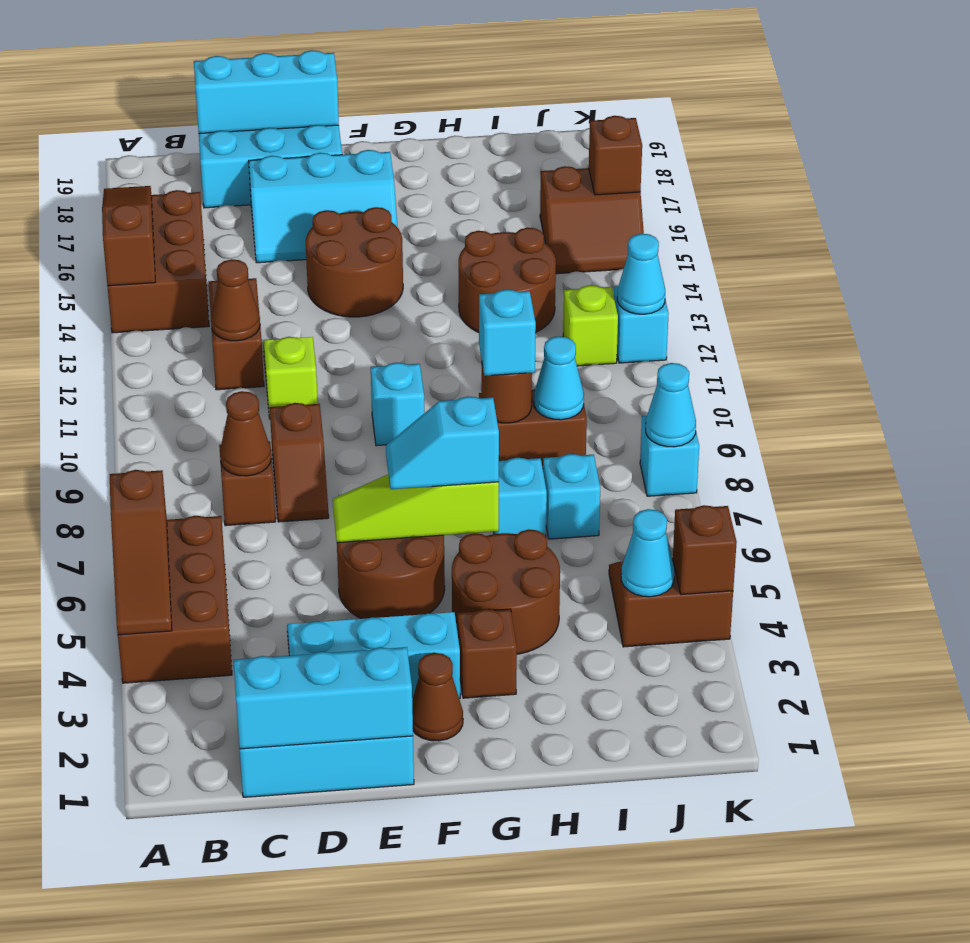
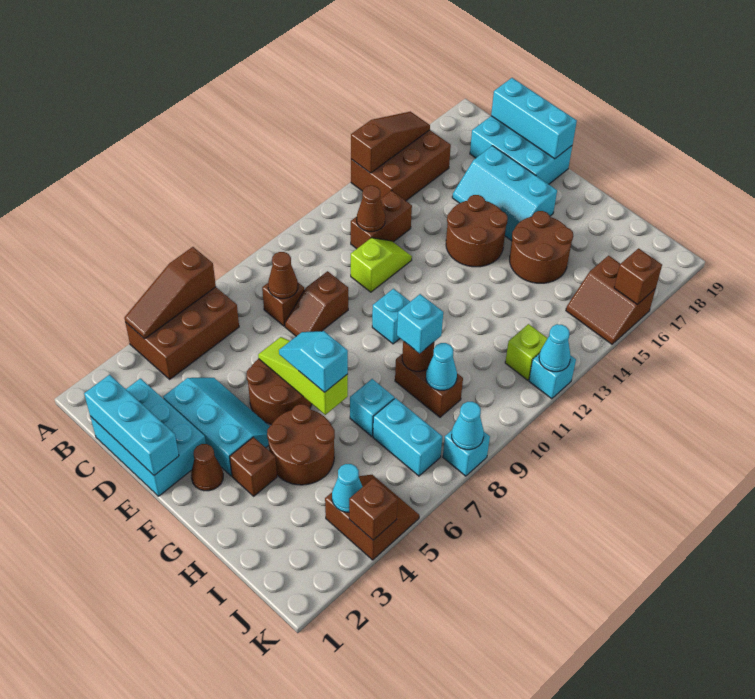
brown round brick H13:I14 level 1 -> brown round brick G15:H16 level 1
cyan brick I7 level 1 -> cyan brick I7:J7 level 1

